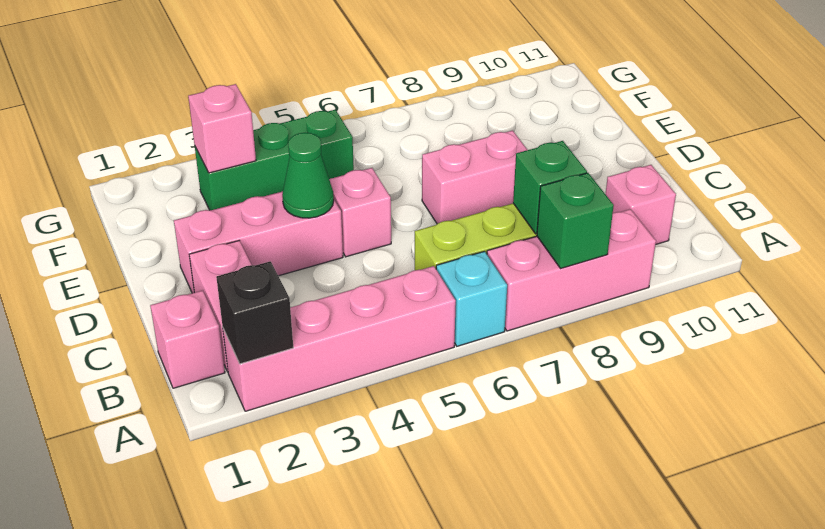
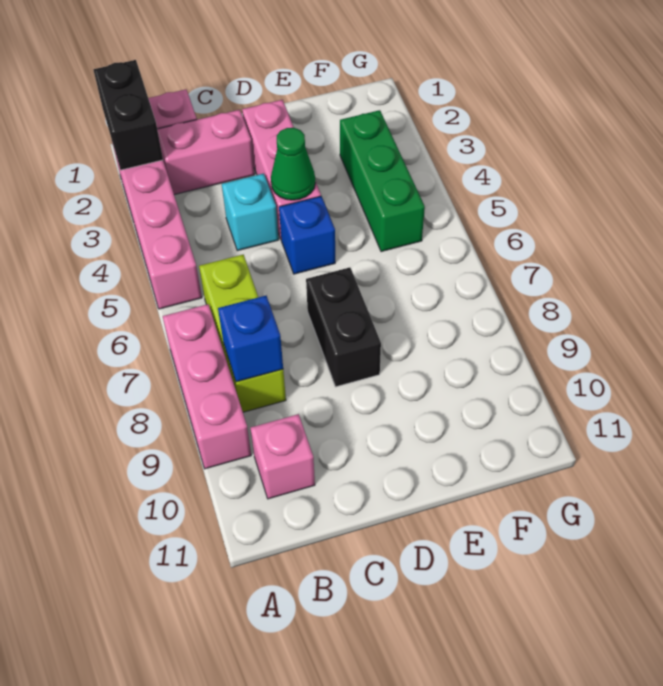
black brick A2 level 2 -> black brick A1:A2 level 2
cyan brick A6 level 1 -> cyan brick C4 level 1
green brick A8 level 2 -> none
green brick B8 level 2 -> blue brick B8 level 2
pink brick D5 level 1 -> blue brick D5 level 1
pink brick D7:D8 level 1 -> black brick D7:D8 level 1
pink brick F3 level 2 -> none

